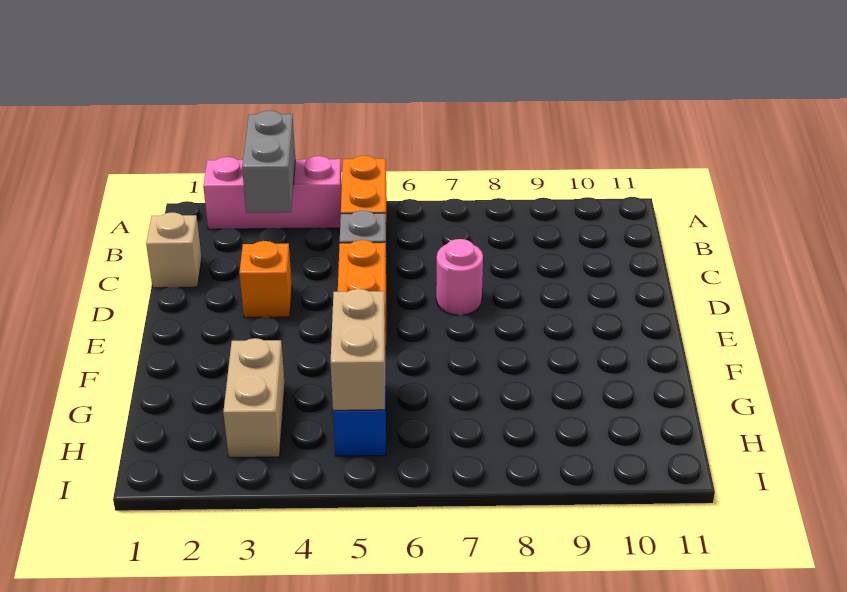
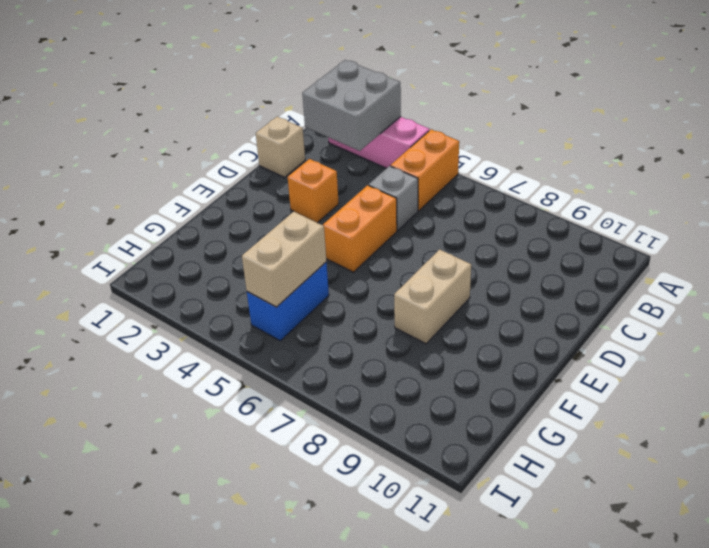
grey brick A3:B3 level 2 -> grey brick A2:B3 level 2
pink round brick D7 level 1 -> none
tan brick G3:H3 level 1 -> tan brick E8:F8 level 1

